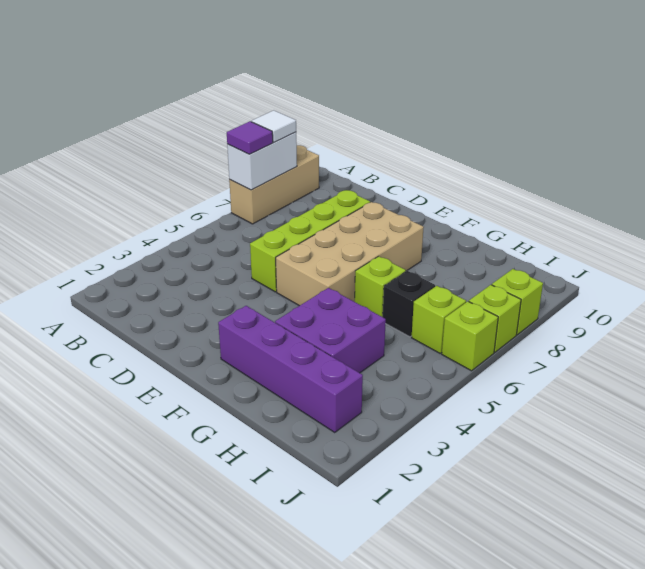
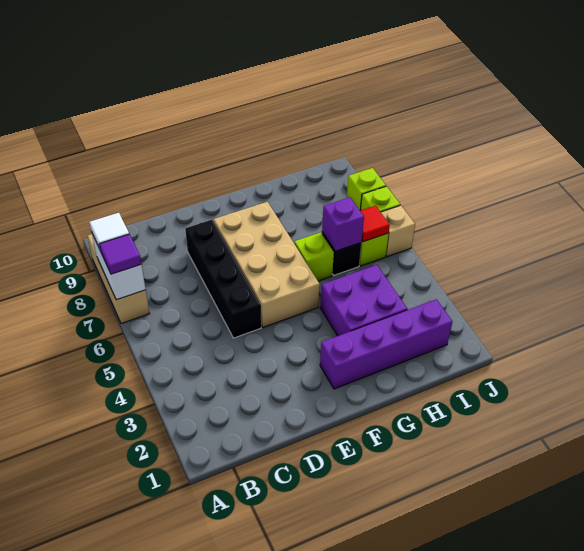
lime brick D5:D8 level 1 -> black brick D5:D8 level 1
none -> purple brick H6 level 2
none -> red tile I6 level 2
lime brick J6 level 1 -> tan brick J6 level 1

